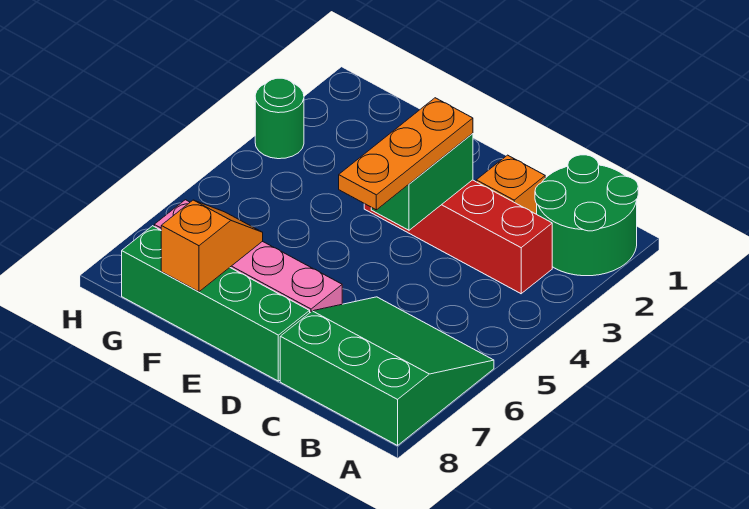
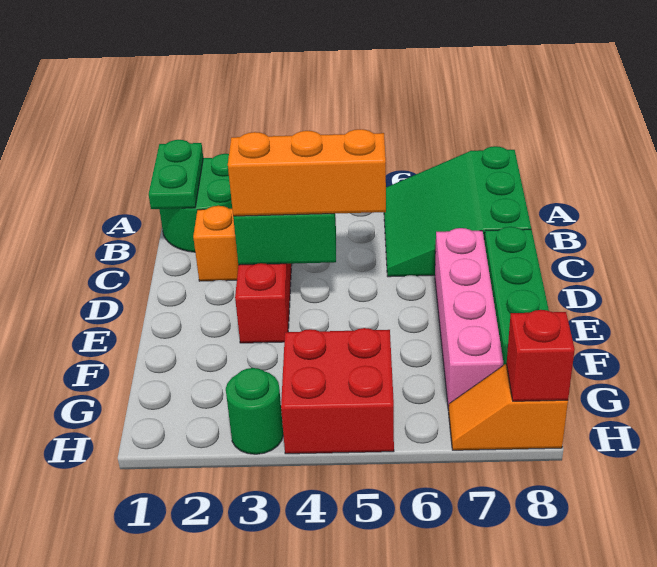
none -> green plate A1:B1 level 2
orange plate D3:D5 level 3 -> orange brick D3:D5 level 3
orange slope F7:F8 level 2 top 8 -> orange slope H7:H8 level 1 top 8
none -> red brick G4:H5 level 1
none -> red brick H8 level 2

